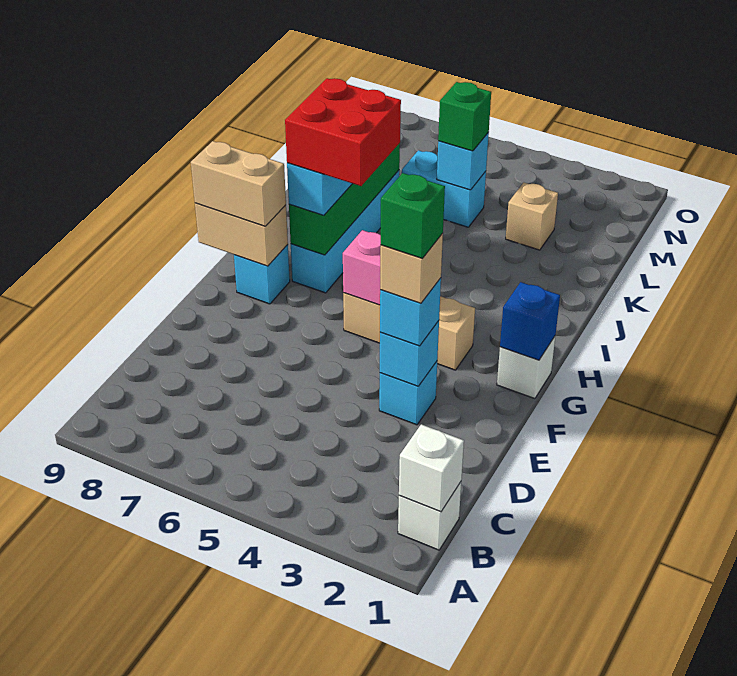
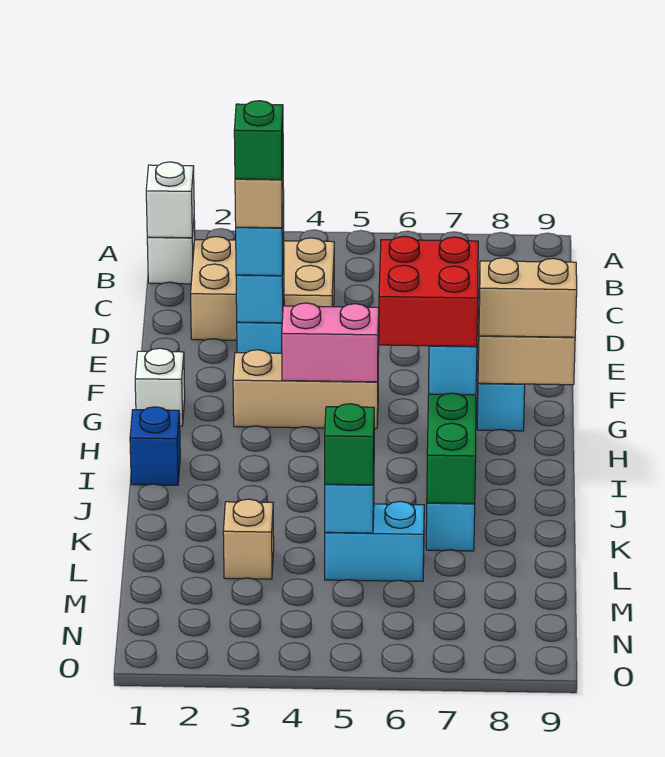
none -> tan brick C2:D4 level 1
blue brick G1 level 2 -> blue brick I1 level 1

